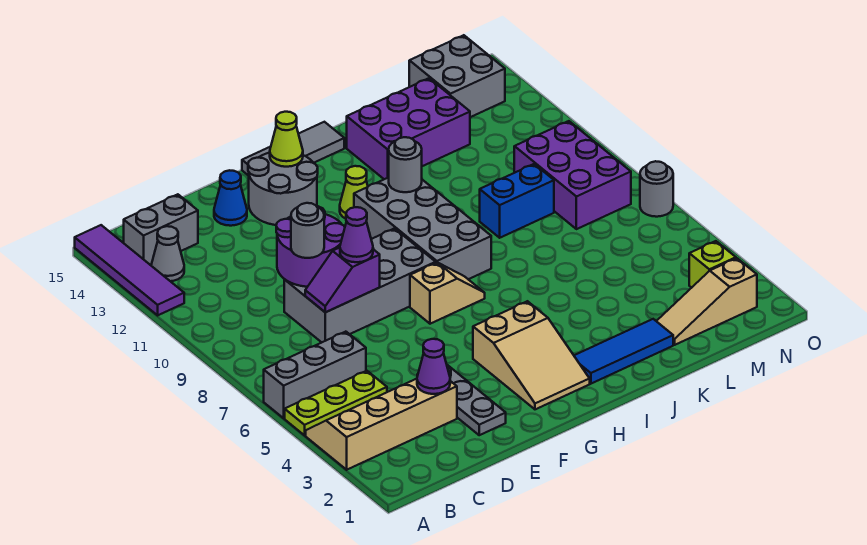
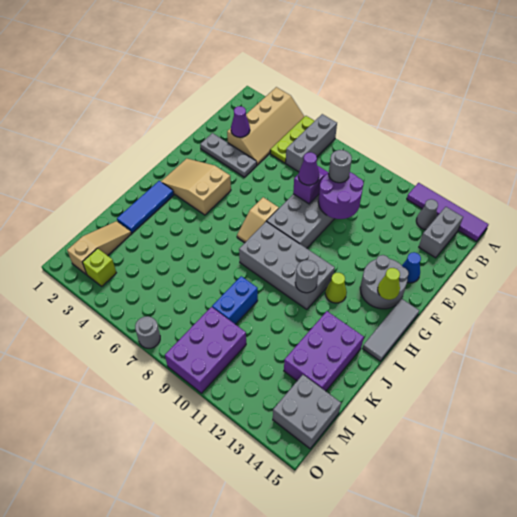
purple brick M8:N10 level 1 -> purple brick M9:O10 level 1

